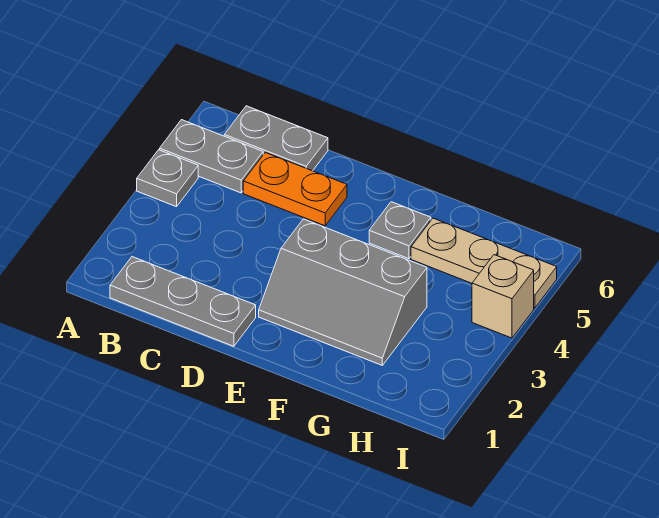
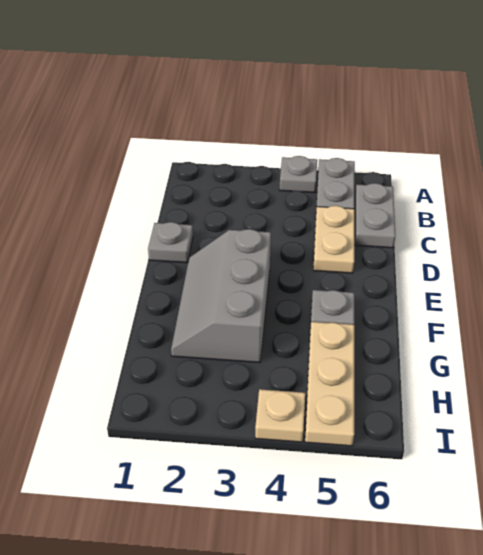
grey plate B1:D1 level 1 -> grey plate D1 level 1
orange plate C5:D5 level 1 -> tan plate C5:D5 level 1
tan brick I4 level 1 -> tan plate I4 level 1

